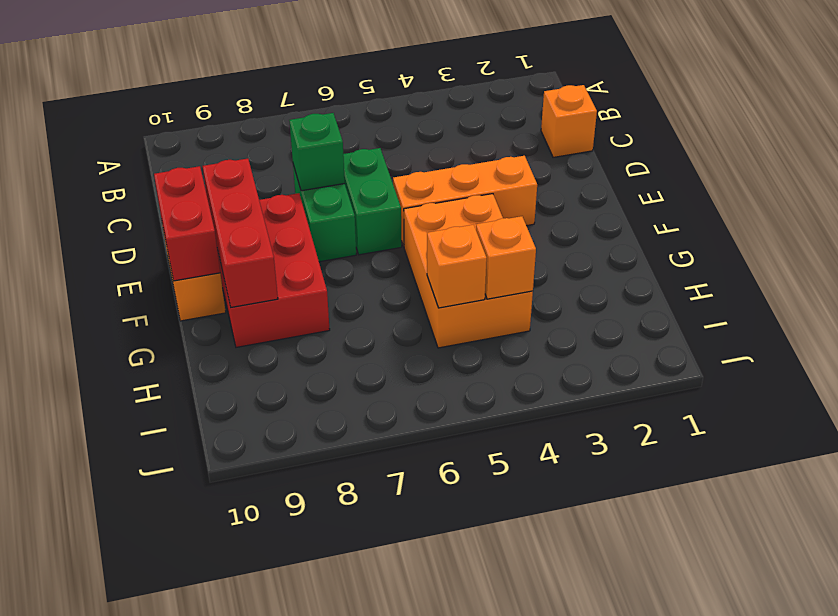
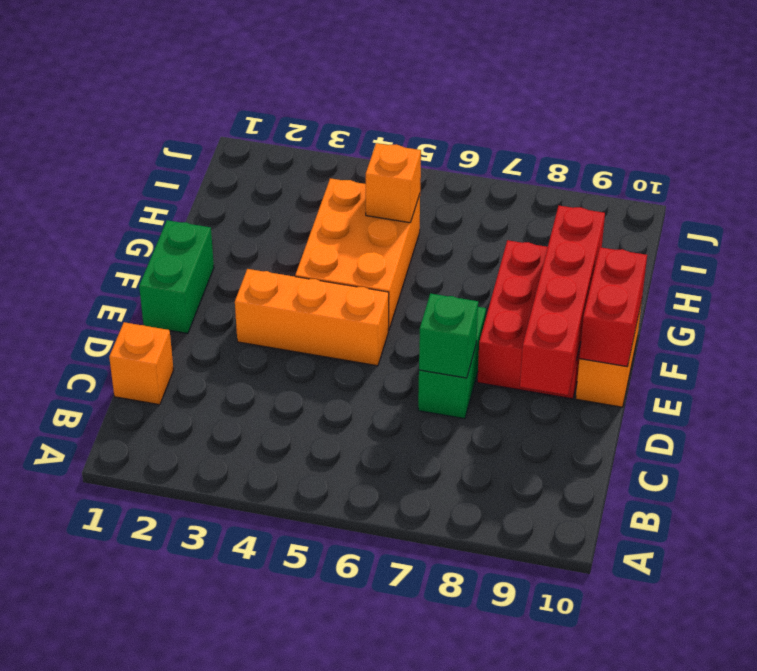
green brick D6:E6 level 1 -> green brick E1:F1 level 1
red brick E9:G9 level 2 -> red brick D9:G9 level 2
orange brick H4 level 2 -> none

